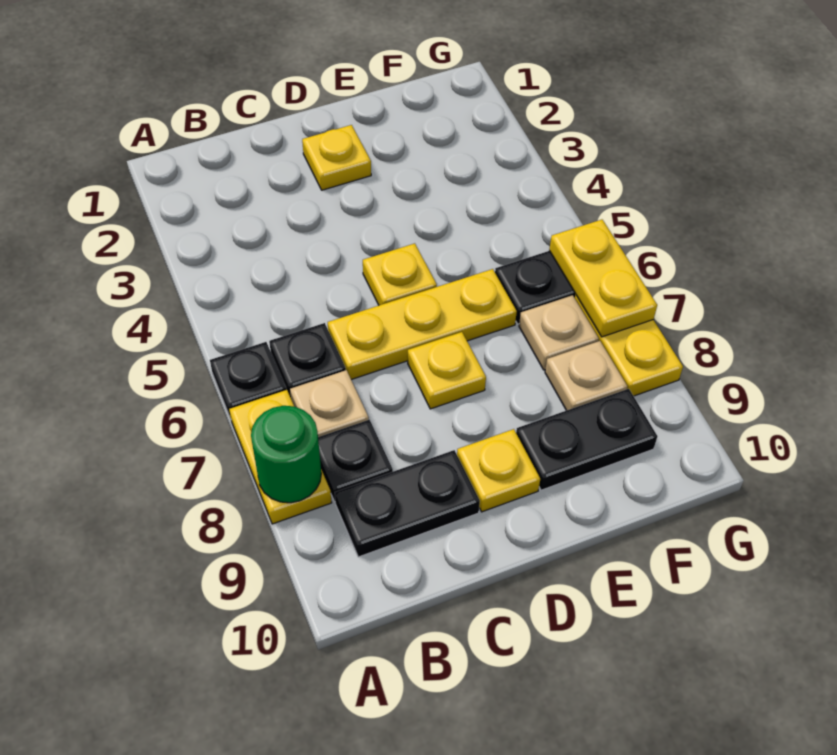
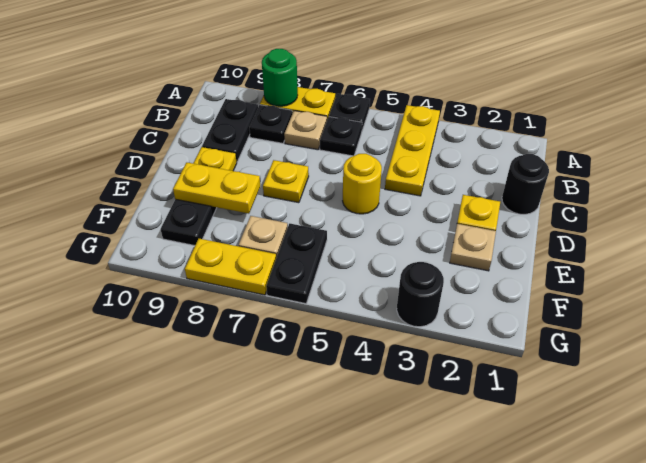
none -> black round brick C1 level 1
yellow plate C6:E6 level 1 -> yellow plate A4:C4 level 1
yellow plate D5 level 1 -> yellow round brick D5 level 1
tan plate F8 level 1 -> tan plate E2 level 1
none -> black round brick G3 level 1
yellow plate G6:G7 level 2 -> yellow plate E8:E9 level 2

